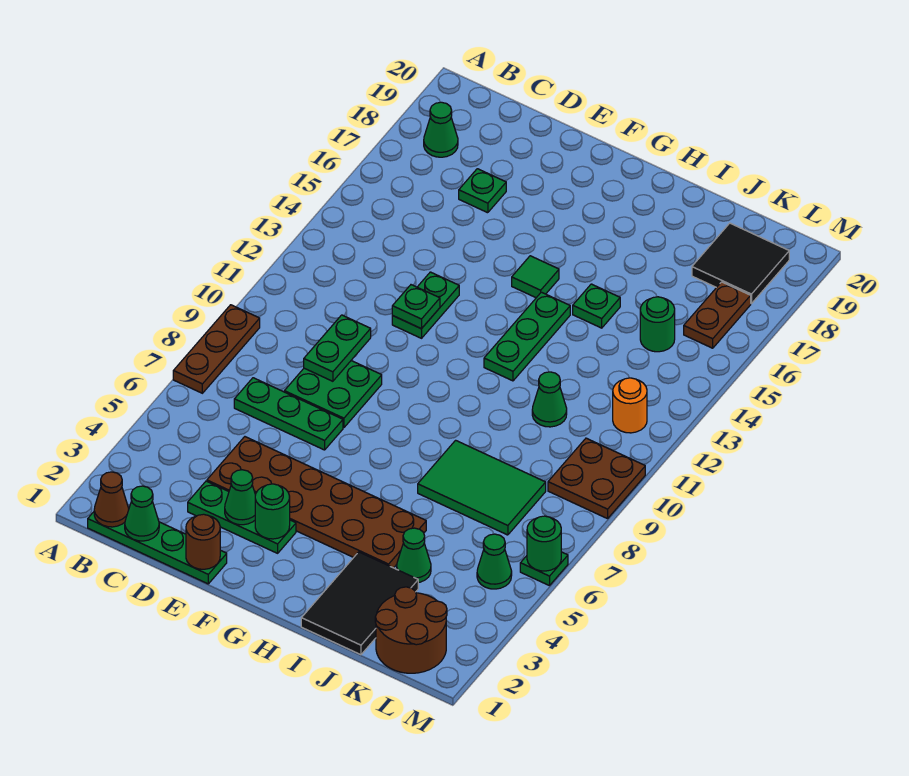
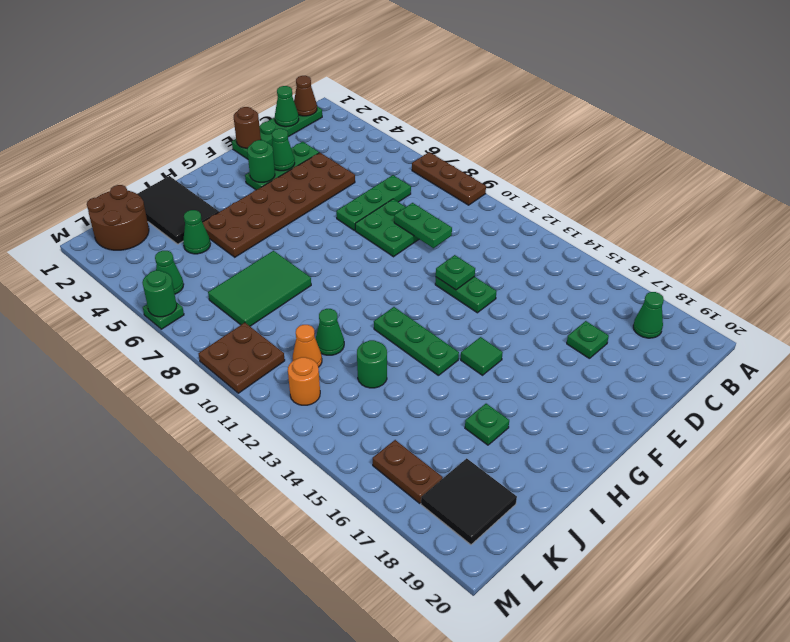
green plate I15 level 1 -> green plate I17 level 1
none -> orange cone K11 level 1
green round brick K15 level 1 -> green round brick J13 level 1

